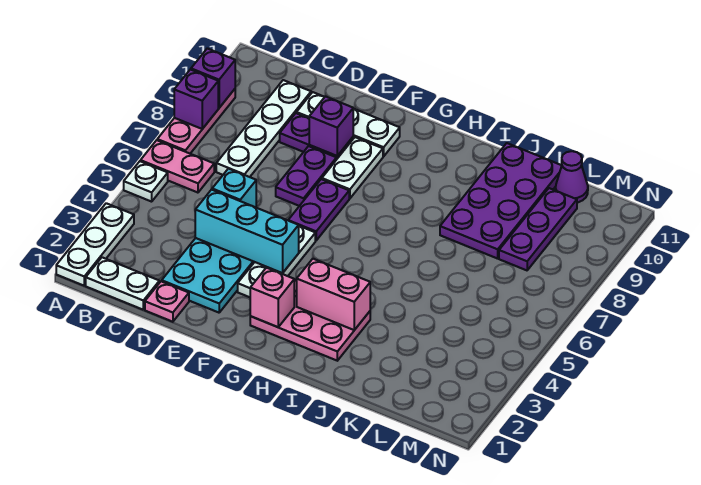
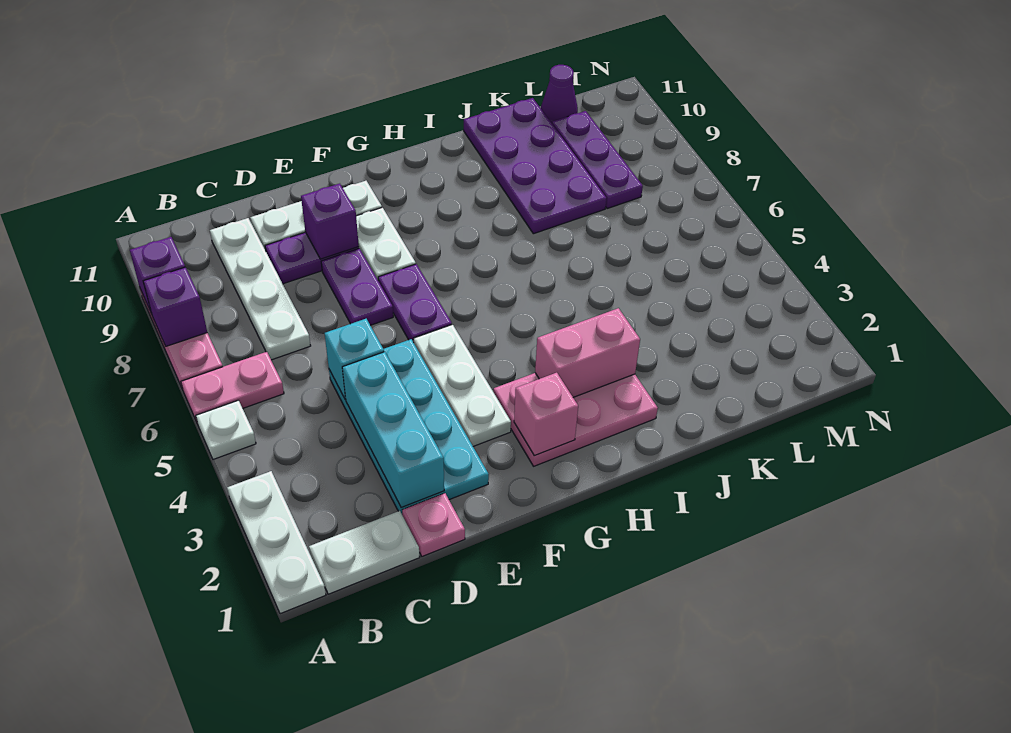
cyan brick D4:F4 level 2 -> cyan brick D2:D4 level 2

